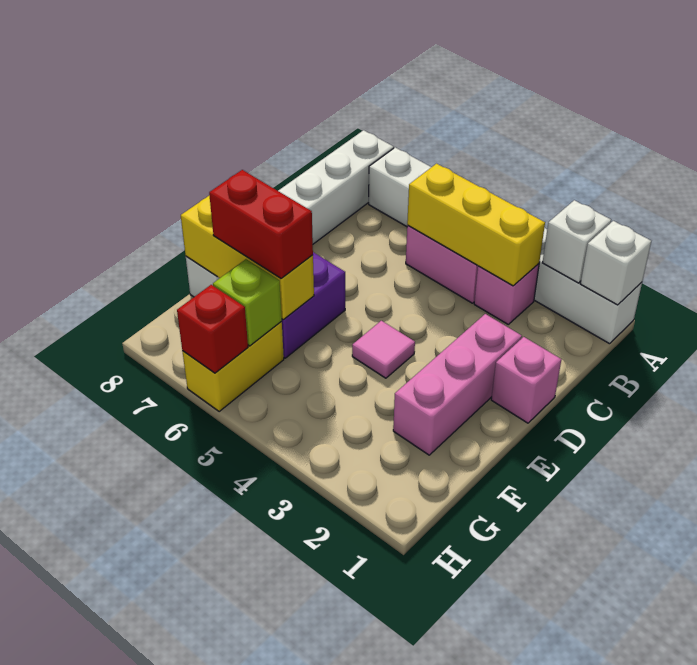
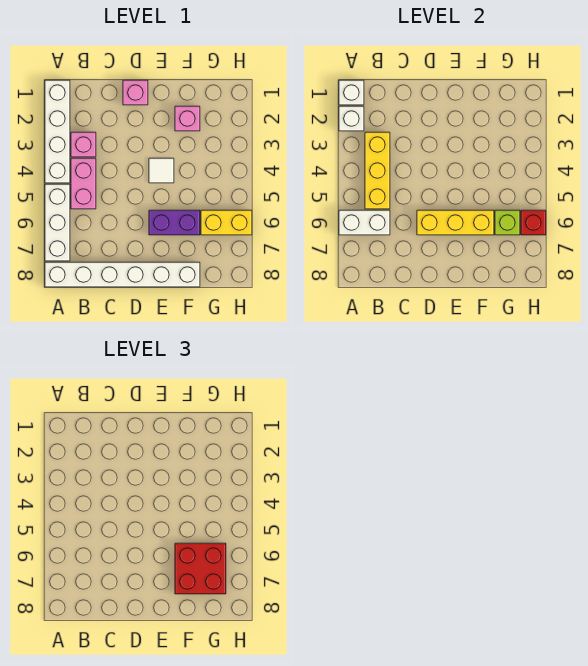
none -> white brick A6:B6 level 2
pink brick D2:F2 level 1 -> pink brick F2 level 1
pink tile E4 level 1 -> white tile E4 level 1
yellow brick F6:F8 level 2 -> yellow brick D6:F6 level 2
red brick F6:F7 level 3 -> red brick F6:G7 level 3

